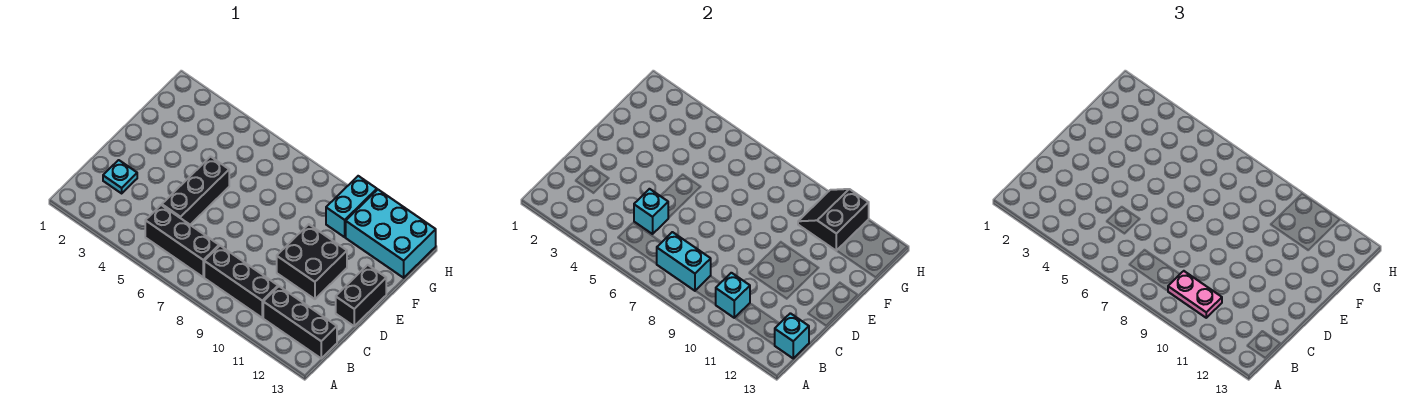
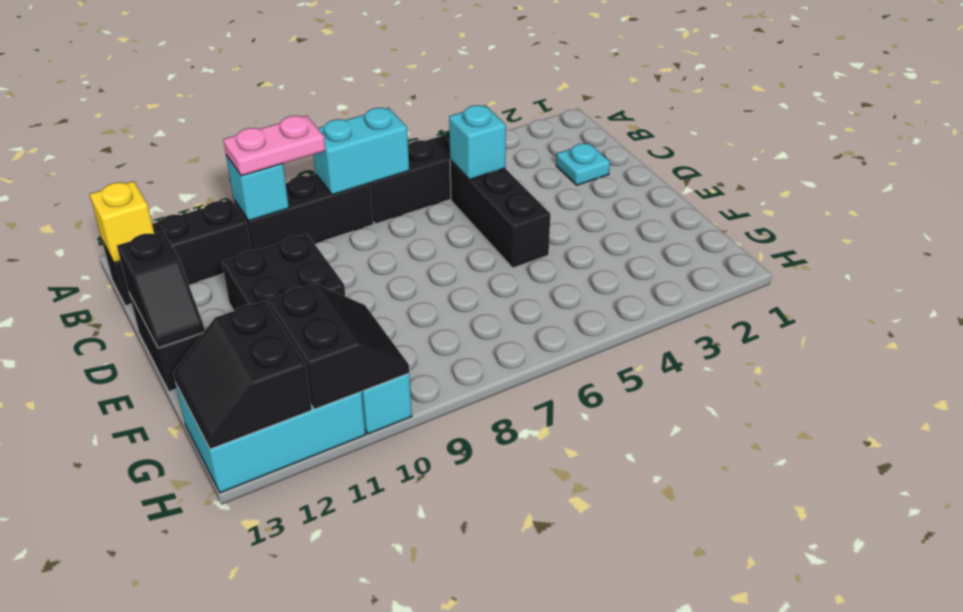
cyan brick B13 level 2 -> yellow brick B13 level 2
none -> black slope D13:E13 level 2 top D
none -> black slope G12:H13 level 2 top 12

